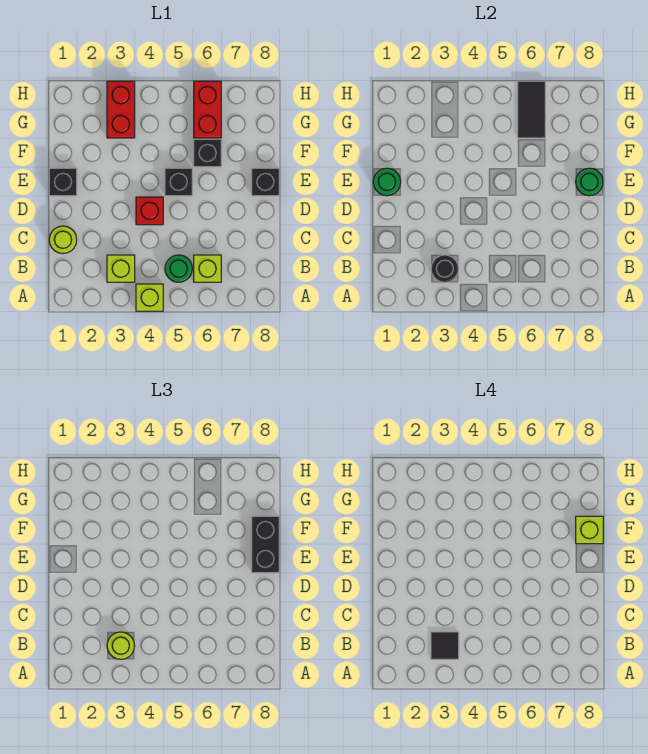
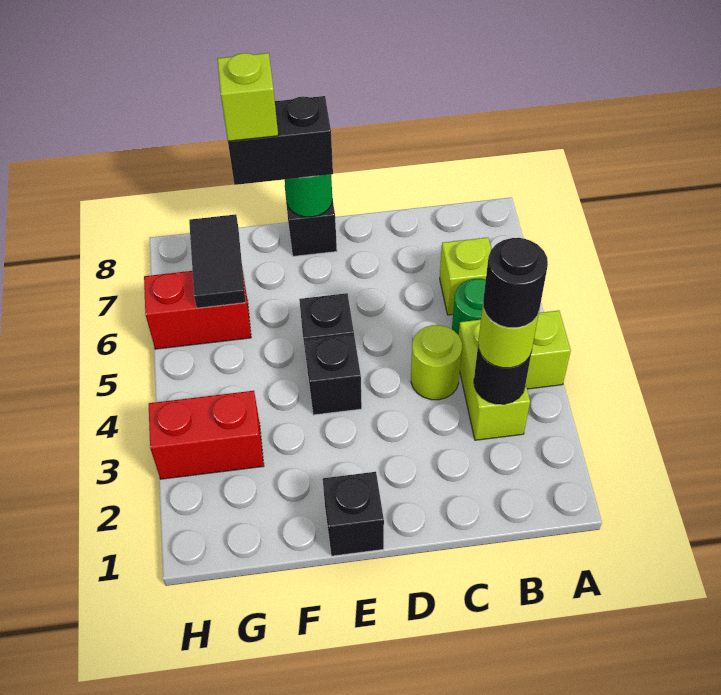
lime brick B3 level 1 -> lime brick B3:B4 level 1
black tile B3 level 4 -> black round brick B3 level 4
lime round brick C1 level 1 -> lime round brick C4 level 1
red brick D4 level 1 -> none
green round brick E1 level 2 -> none
black brick F6 level 1 -> black brick E4 level 1
black tile G6:H6 level 2 -> black tile G6:G7 level 2

